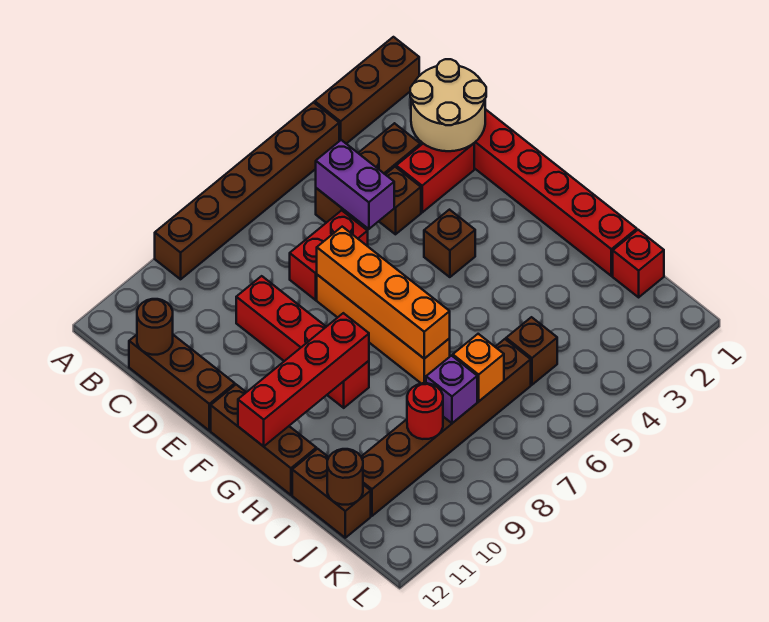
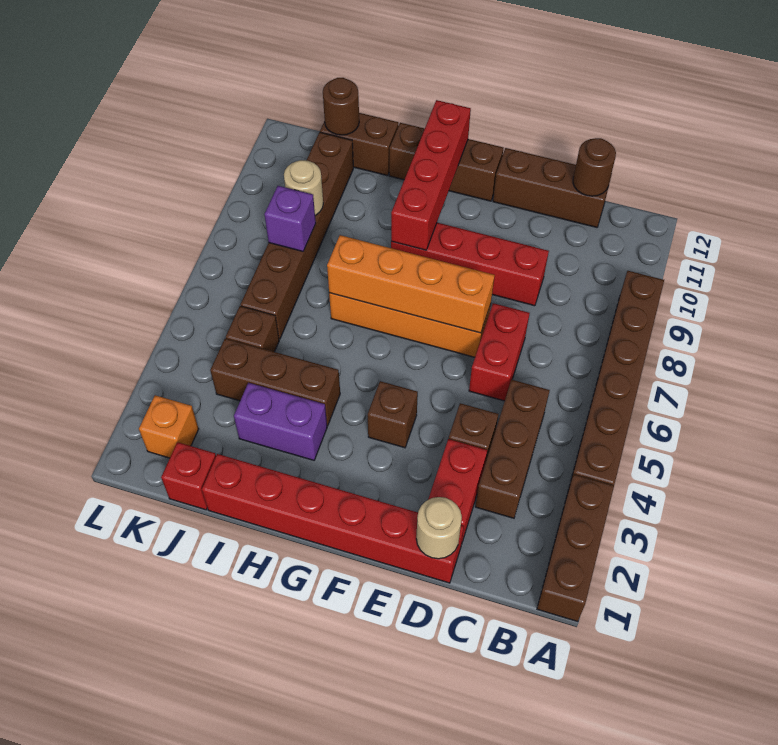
tan round brick C1:D2 level 2 -> tan round brick D1 level 2
purple brick C5:D5 level 2 -> purple brick H3:I3 level 1
none -> brown brick H4:J4 level 1
orange brick J7 level 2 -> orange brick K2 level 1
red round brick J9 level 2 -> tan round brick J9 level 2

